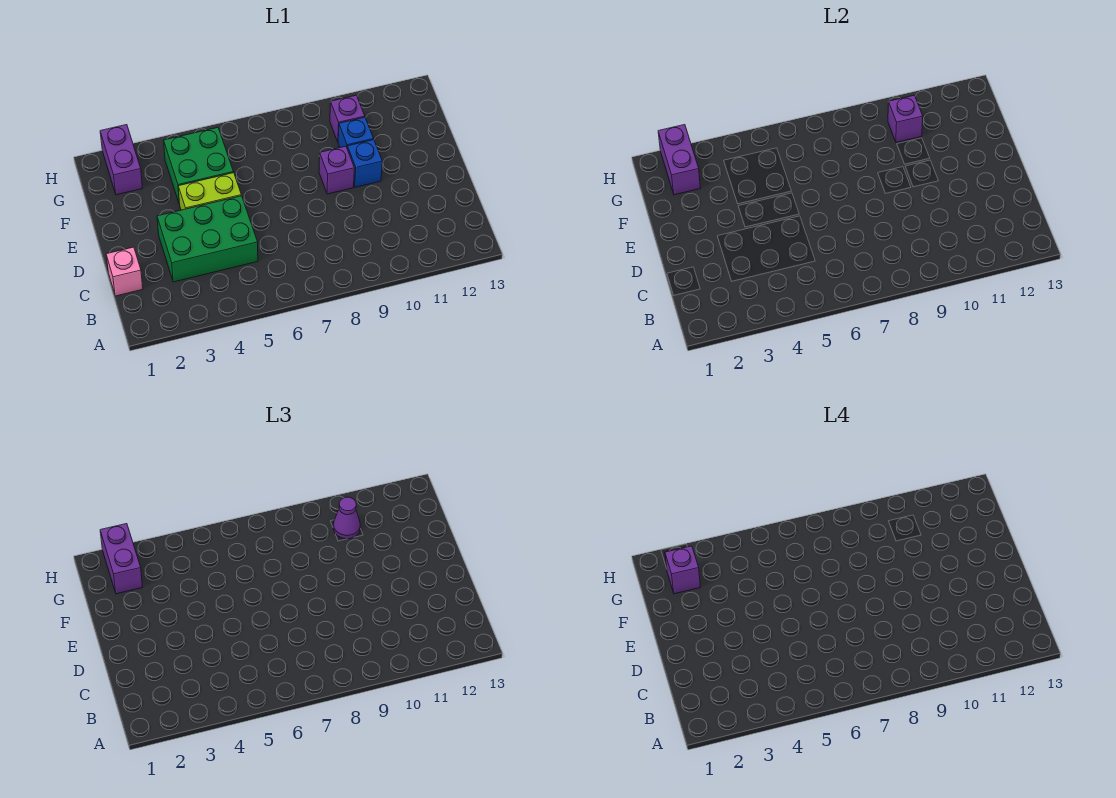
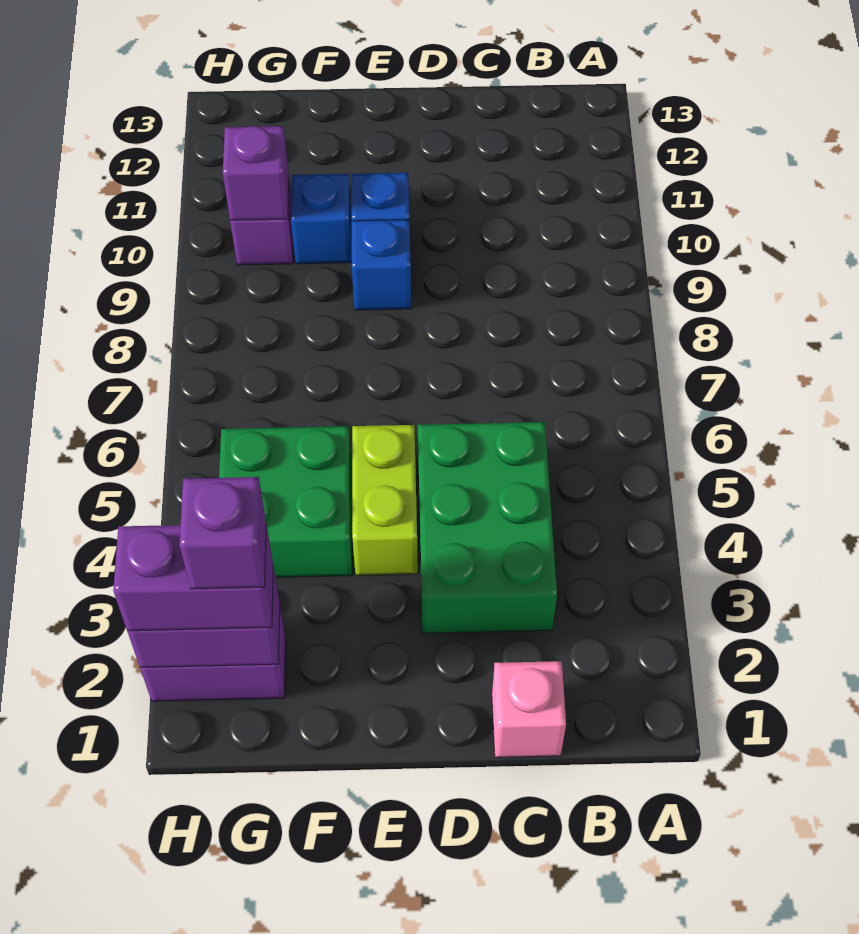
purple brick E9 level 1 -> blue brick E9 level 1
purple cone G10 level 3 -> none

